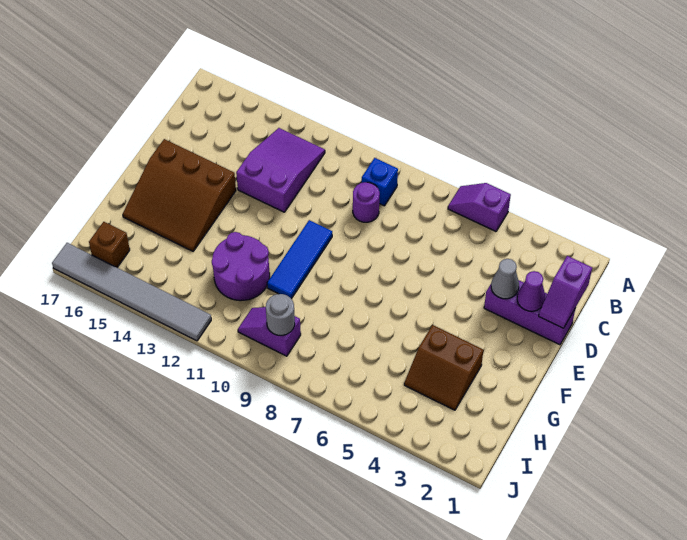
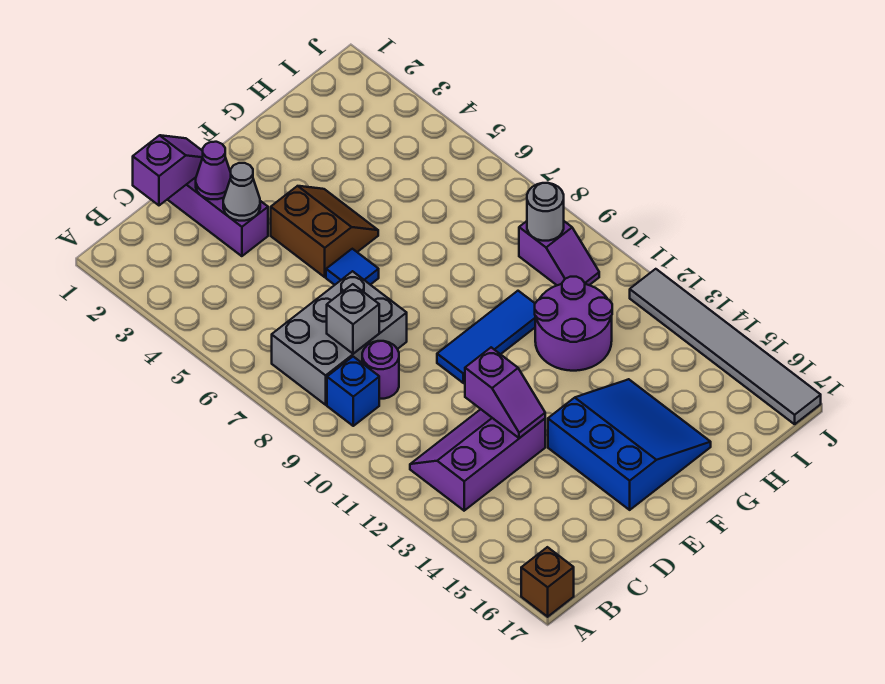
purple slope A5:A6 level 1 top 5 -> purple slope D12:D13 level 2 top 12
none -> grey brick B7:D8 level 1
purple slope B12:D13 level 1 top D -> purple slope B12:D13 level 1 top 13
none -> grey brick C8 level 2
none -> blue tile E6 level 1
brown slope E14:G16 level 1 top E -> blue slope E14:G16 level 1 top E
brown slope G3:H4 level 1 top G -> brown slope E4:F5 level 1 top E
brown brick I16 level 1 -> brown brick A17 level 1

